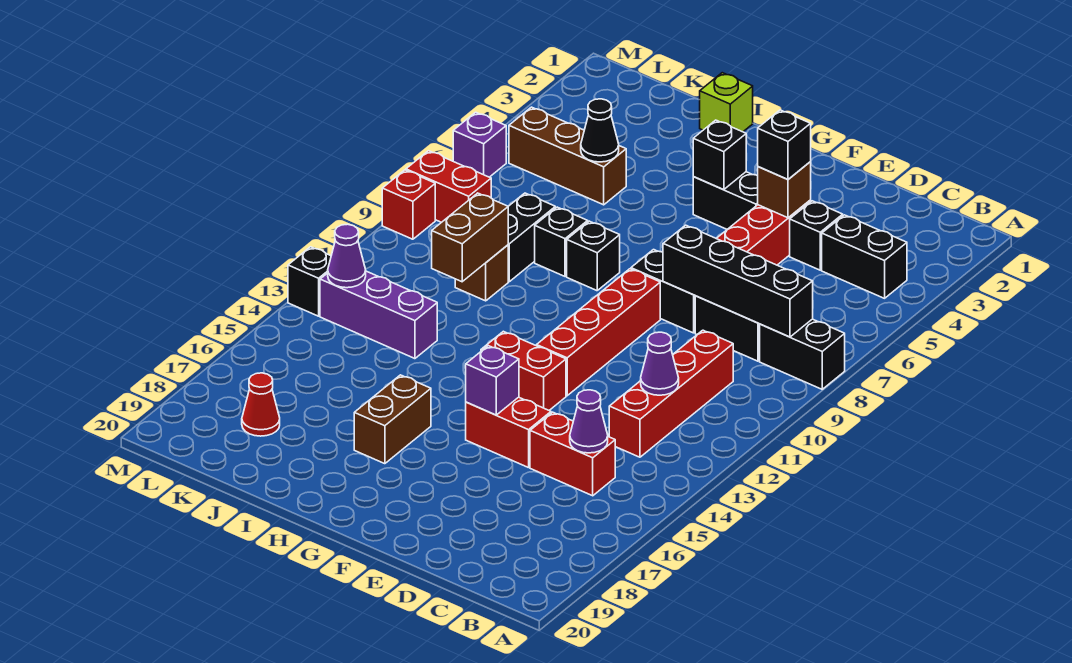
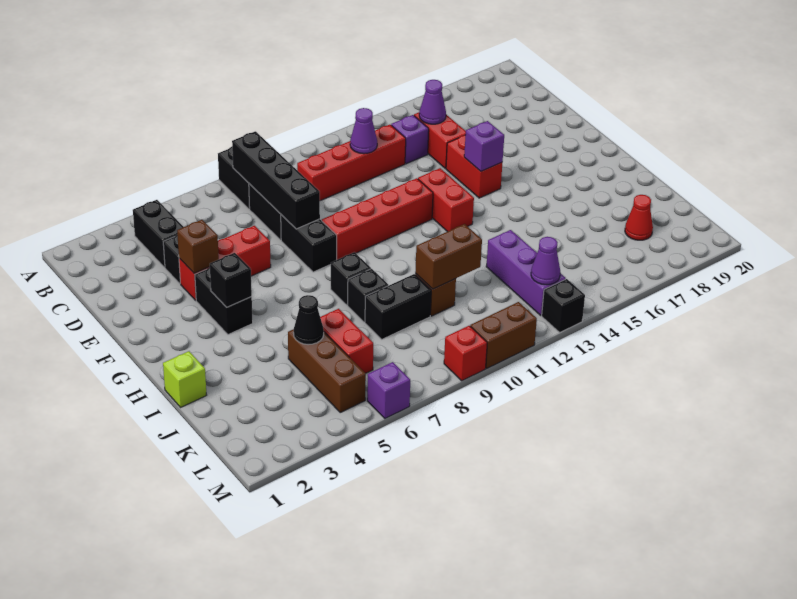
none -> purple brick C14 level 1
black brick E4 level 3 -> none
brown brick H16:H17 level 1 -> brown brick M10:M11 level 1
red brick L8:M8 level 1 -> red brick J6:K6 level 1

